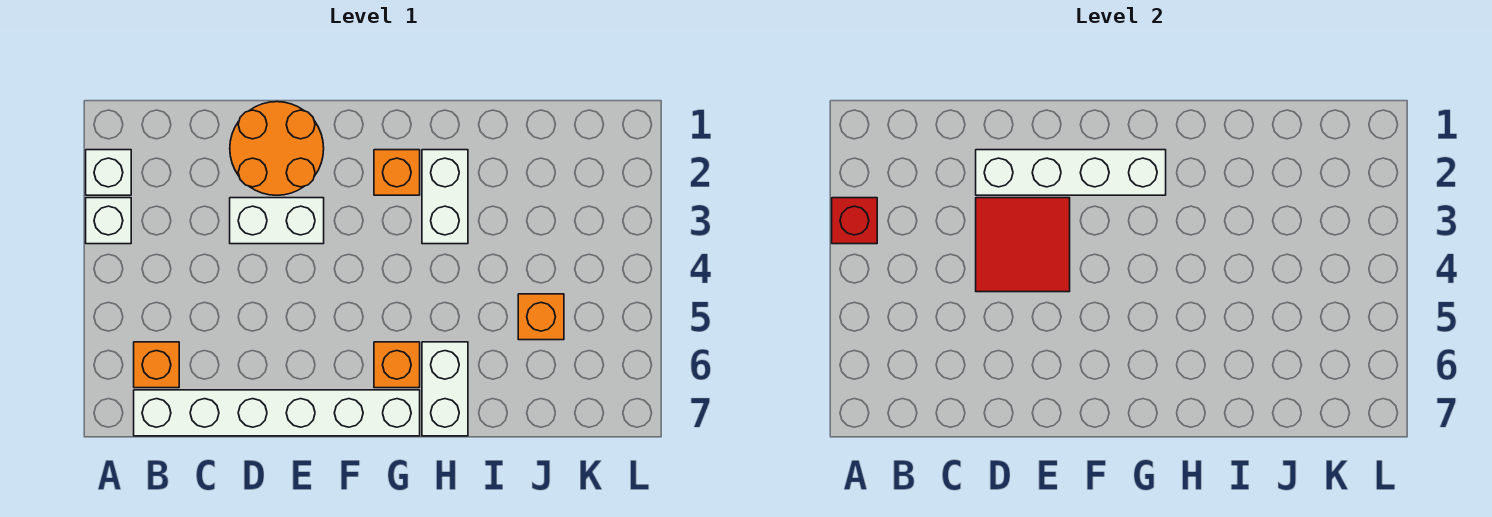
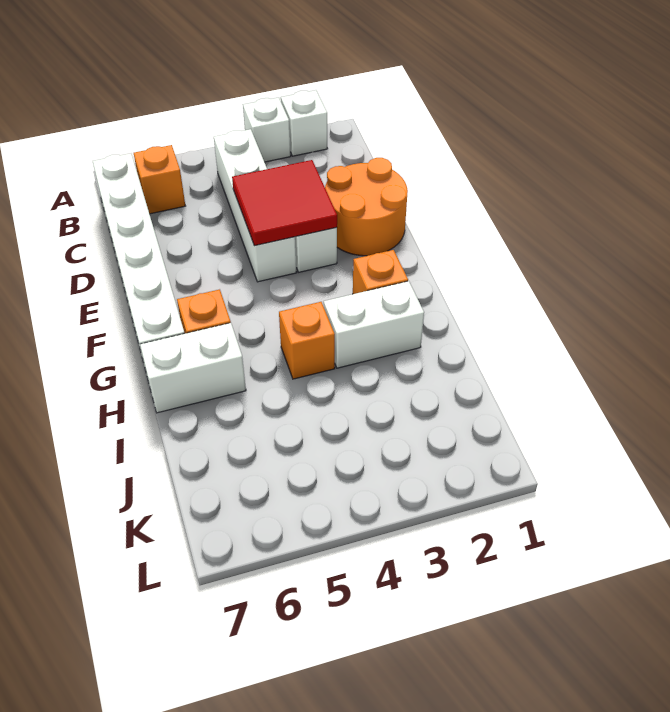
red brick A3 level 2 -> none
white brick D2:G2 level 2 -> white brick B4:E4 level 1
orange brick J5 level 1 -> orange brick H4 level 1

